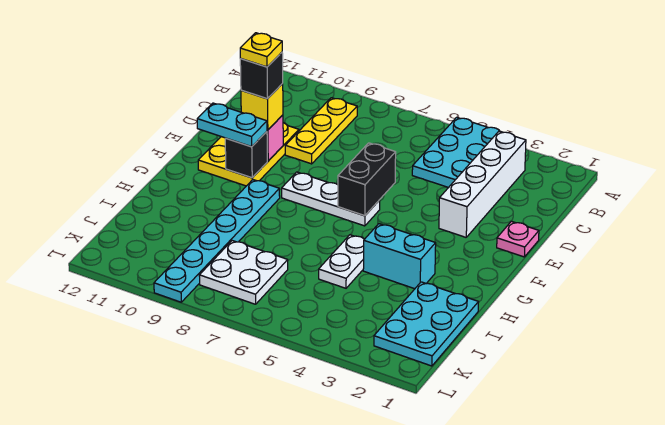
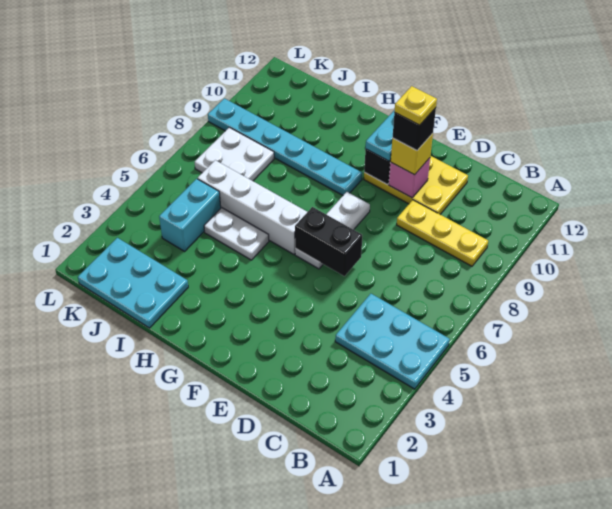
white brick B3:E3 level 1 -> white brick G6:J6 level 1
pink plate E1 level 1 -> none
cyan brick H3:H4 level 1 -> cyan brick J4:J5 level 1

